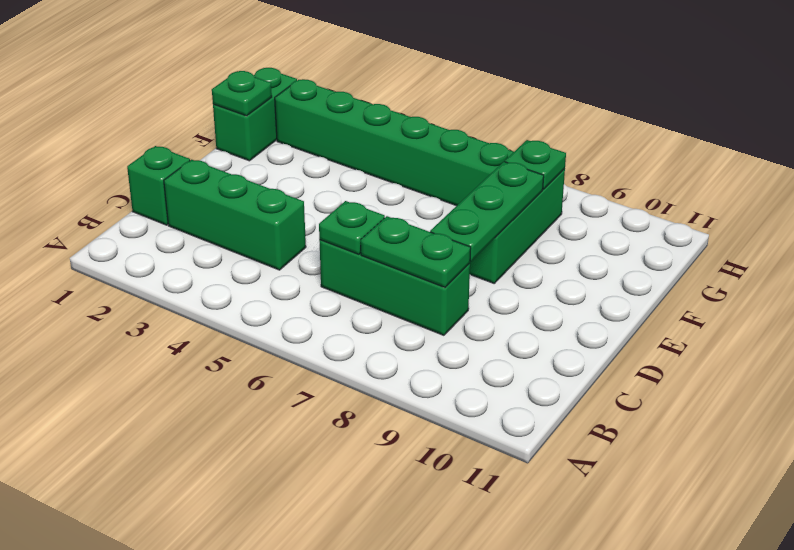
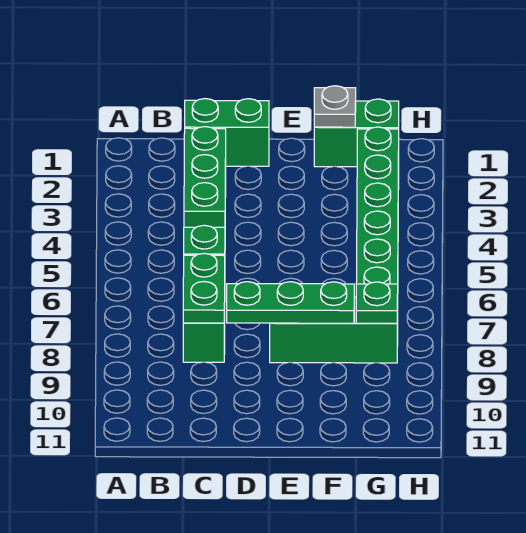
green brick C1 level 1 -> green brick C1:D1 level 1
green plate F1 level 2 -> grey plate F1 level 2

